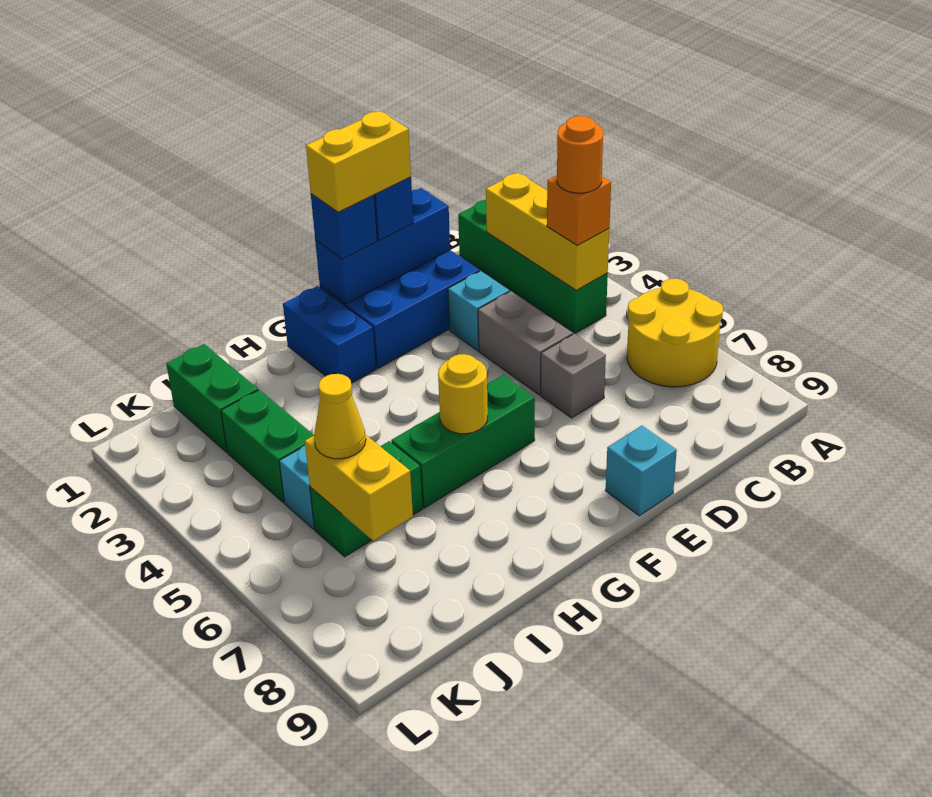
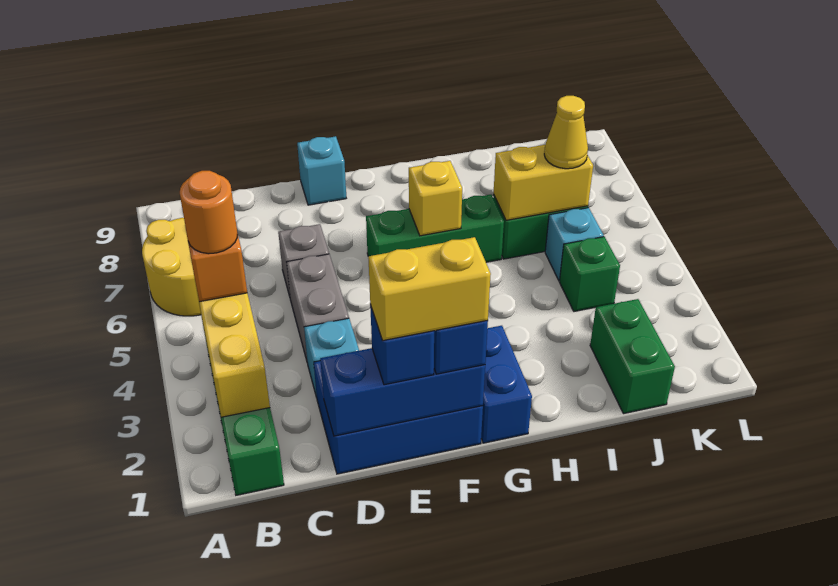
yellow round brick G6 level 2 -> yellow brick G6 level 2
green brick J3:J4 level 1 -> green brick J4 level 1
yellow brick J6:J7 level 2 -> yellow brick I6:J6 level 2

